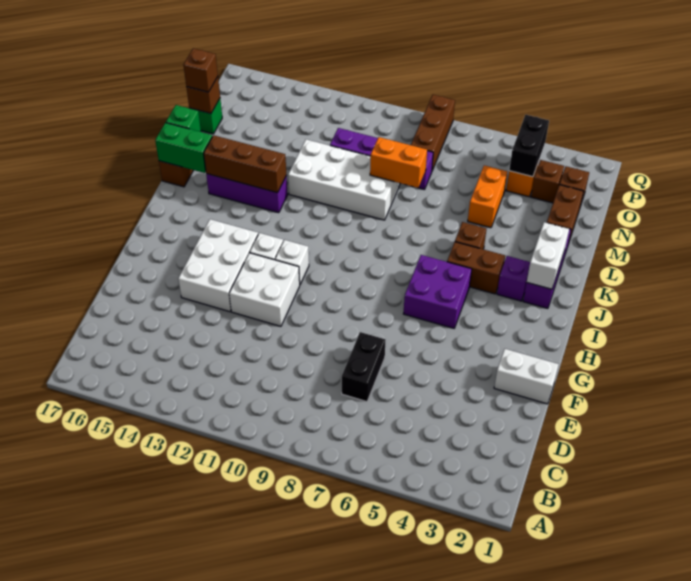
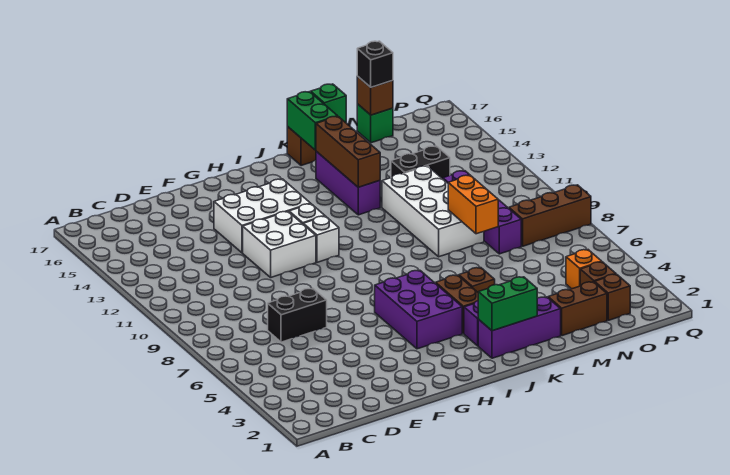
white brick F1:F2 level 1 -> none
purple brick H5:I6 level 1 -> purple brick H4:I6 level 1
white brick J2:K2 level 2 -> green brick J2:K2 level 2
orange brick M5:N5 level 1 -> none
brown brick N17 level 3 -> black brick N17 level 3
black brick O4:P4 level 2 -> black brick M13:N13 level 1

